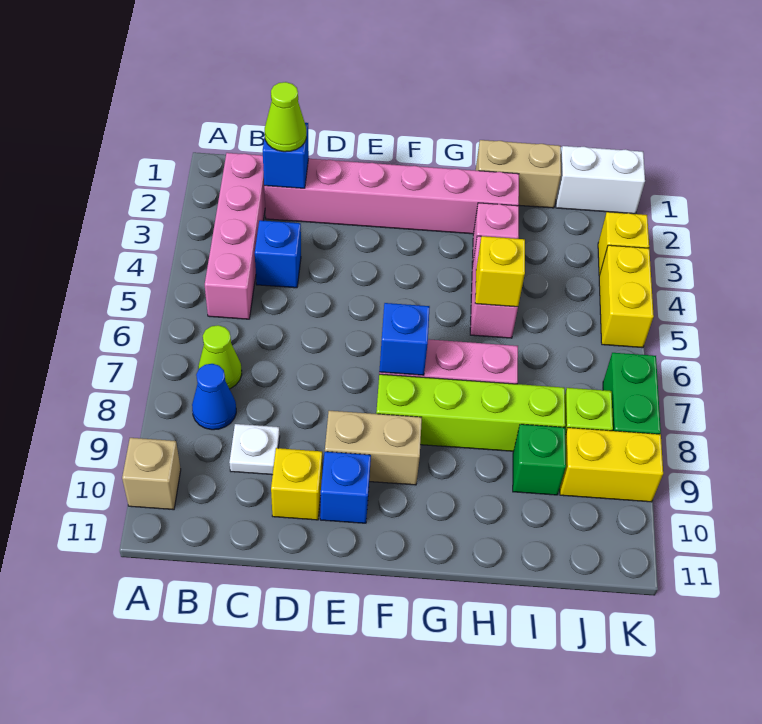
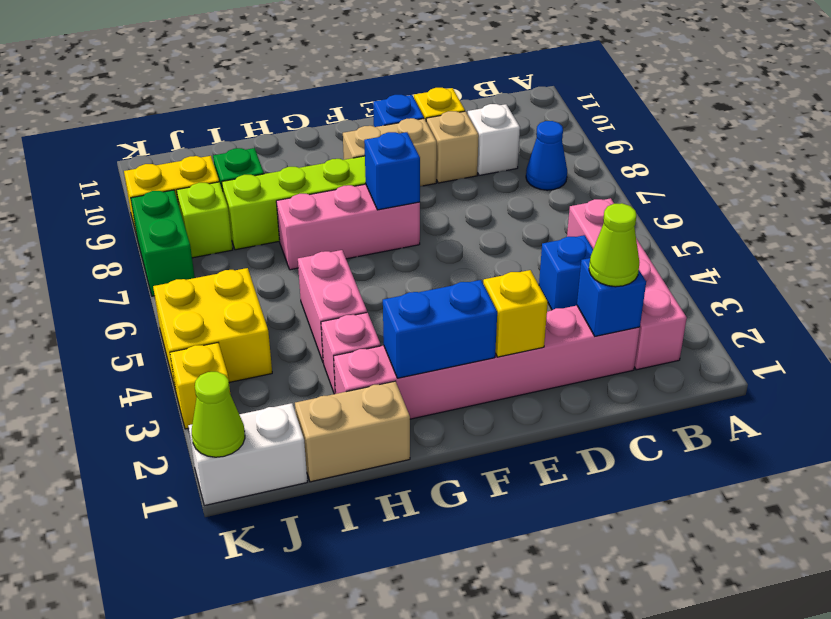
tan brick A10 level 1 -> tan brick D9 level 1
lime cone B7 level 1 -> lime cone K1 level 2
white plate C9 level 1 -> white brick C9 level 1
none -> blue brick F2:G2 level 2
yellow brick H5 level 2 -> yellow brick E2 level 2
yellow brick K4:K5 level 1 -> yellow brick J4:K5 level 1

